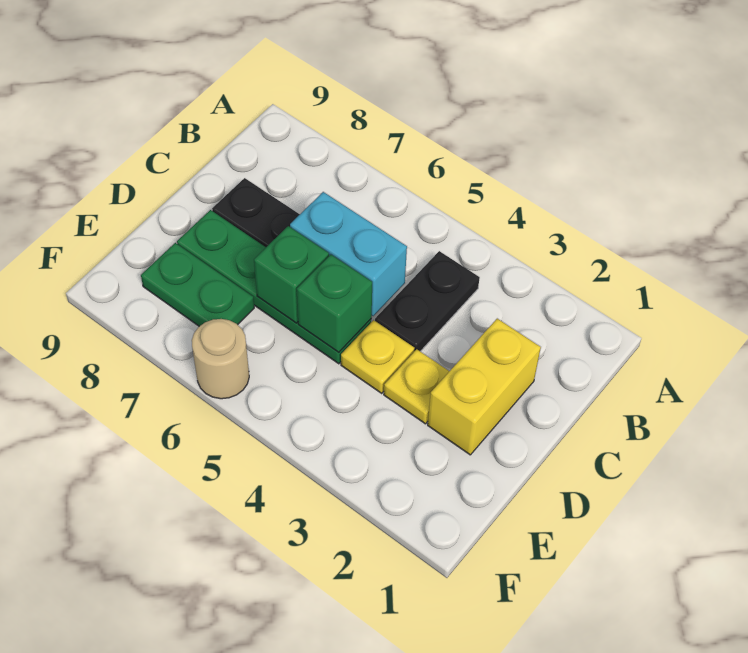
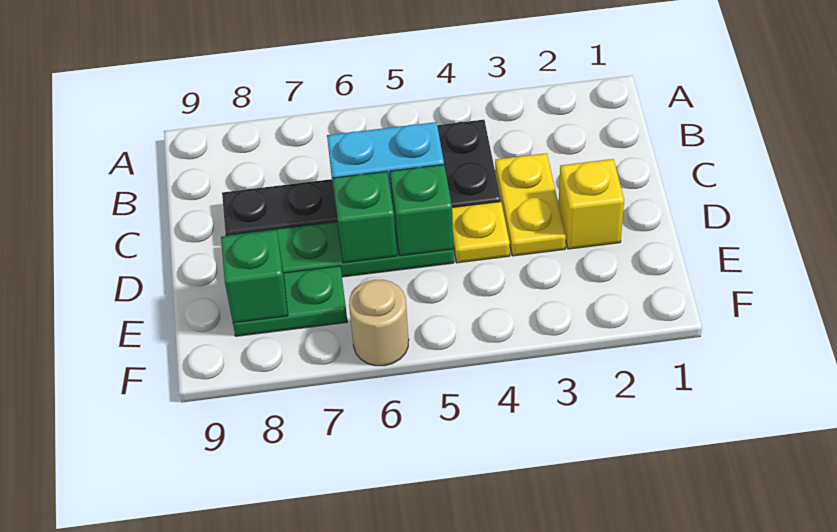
yellow brick C2:D2 level 1 -> yellow brick D2 level 1
yellow plate D3 level 1 -> yellow plate C3:D3 level 1
none -> green brick E8 level 2

